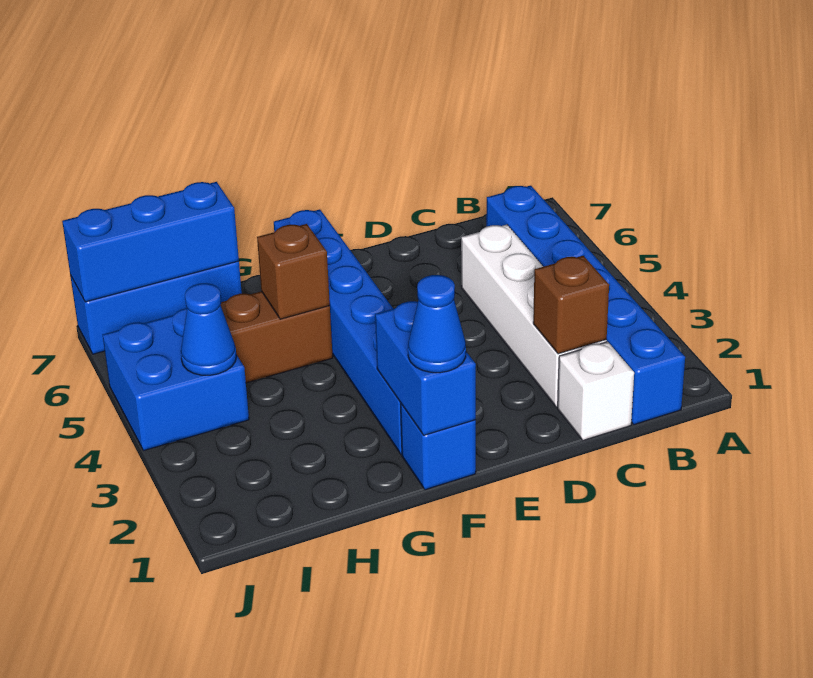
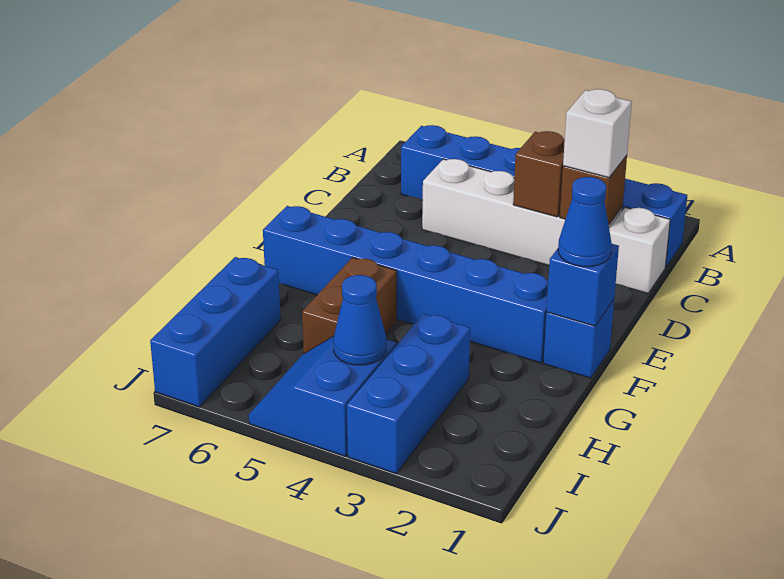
none -> white brick C2 level 3
blue brick F1:F2 level 2 -> blue brick F1 level 2
brown brick G5 level 2 -> brown brick C3 level 2
blue brick H7:J7 level 2 -> blue brick H3:J3 level 1
blue brick I4:J5 level 1 -> blue slope I4:J5 level 1 top 4

